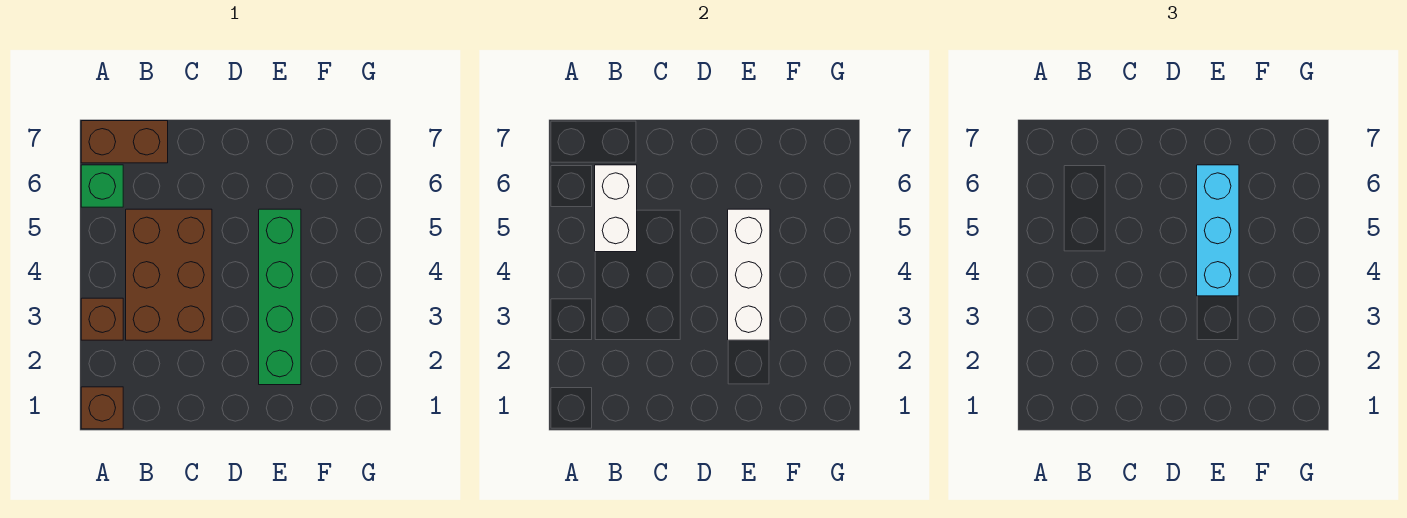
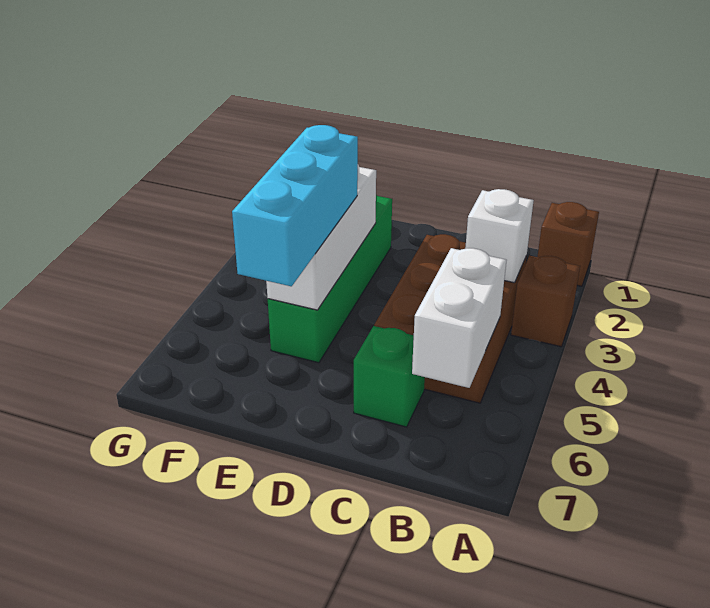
green brick A6 level 1 -> green brick C6 level 1
brown brick A7:B7 level 1 -> none
none -> white brick B3 level 2

